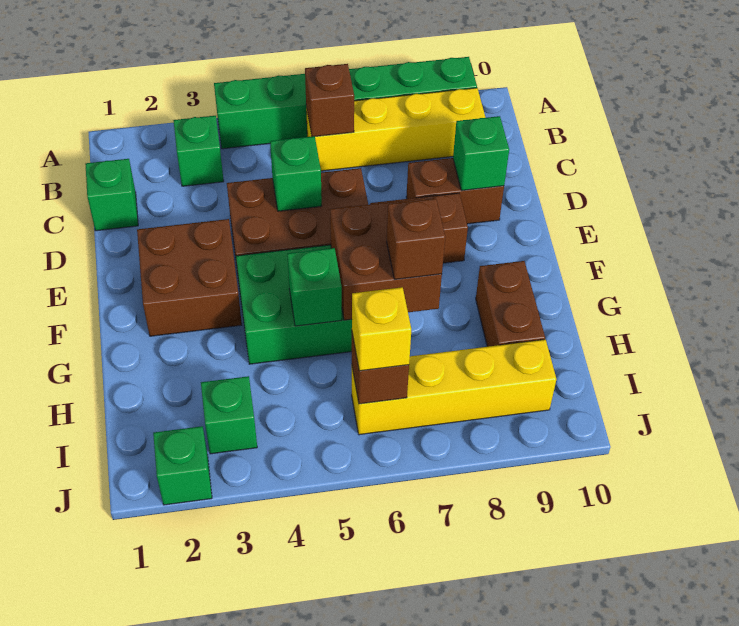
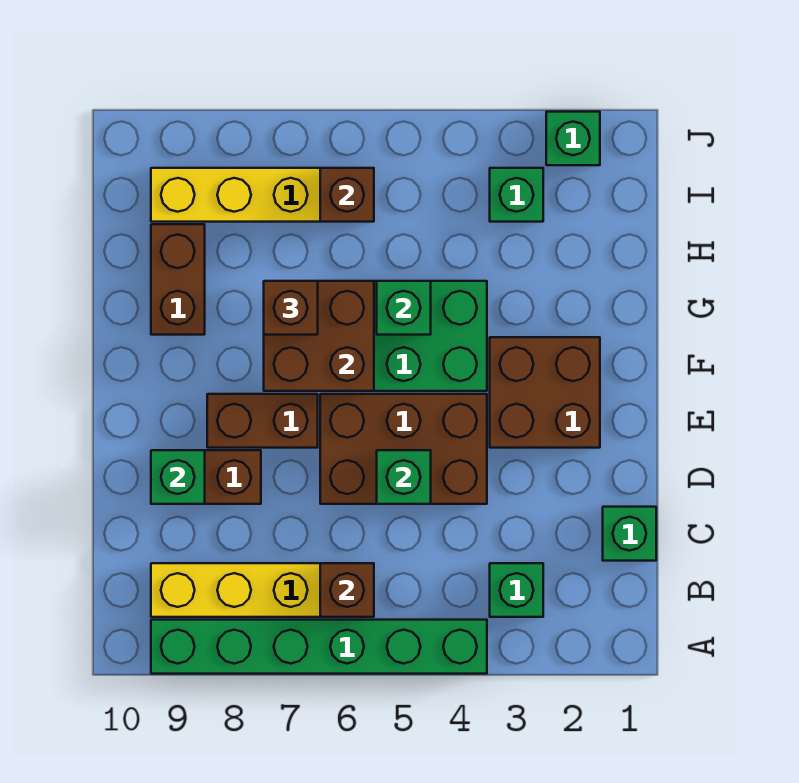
yellow brick I6 level 3 -> none

